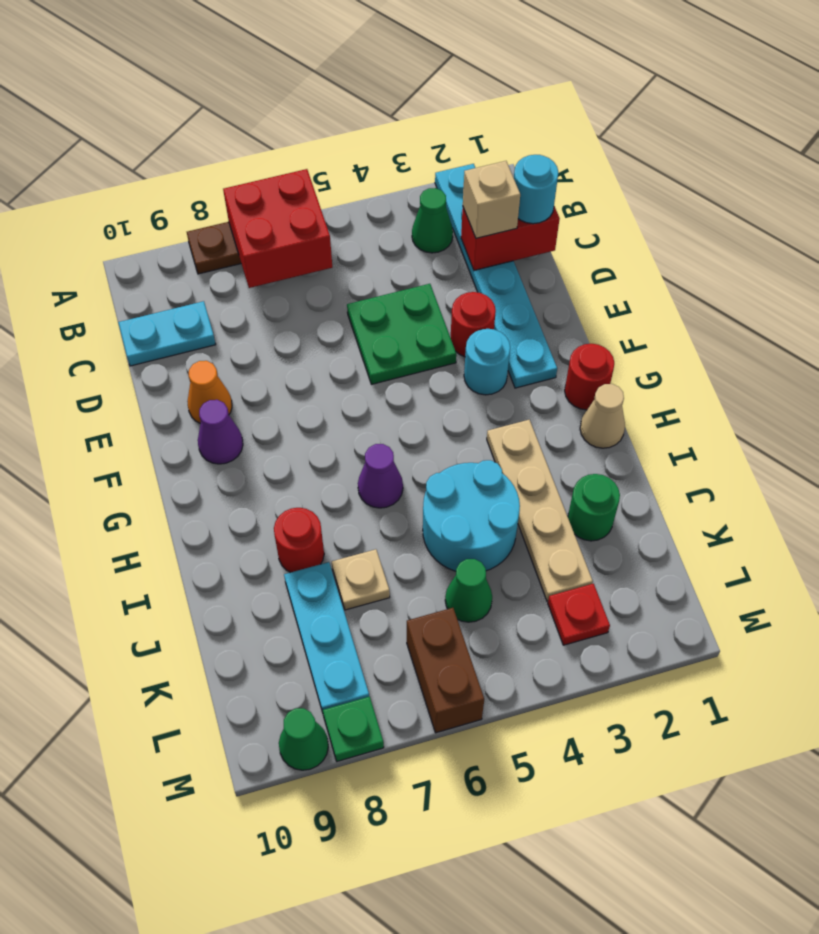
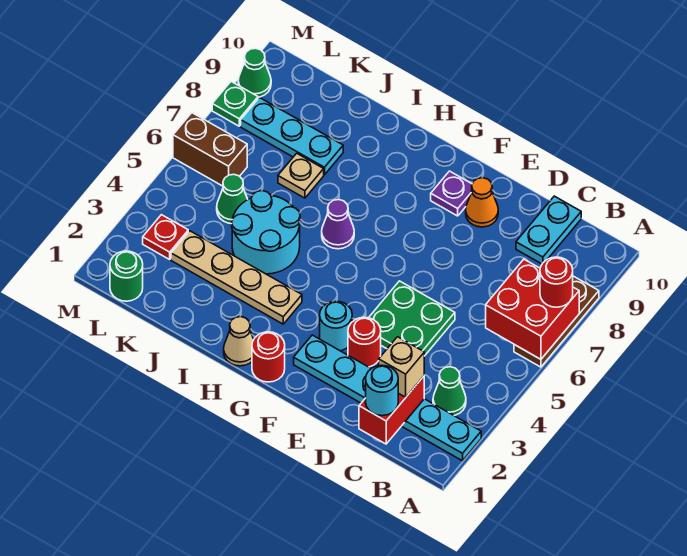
purple cone F9 level 1 -> purple plate F9 level 1
red round brick I8 level 1 -> red round brick A7 level 3
green round brick J2 level 1 -> green round brick L1 level 1

